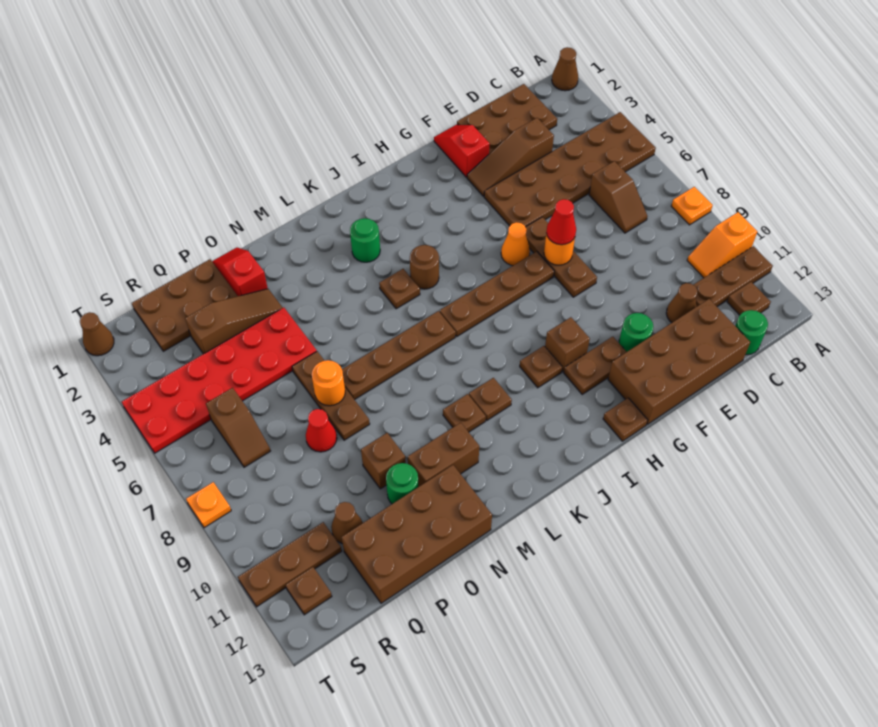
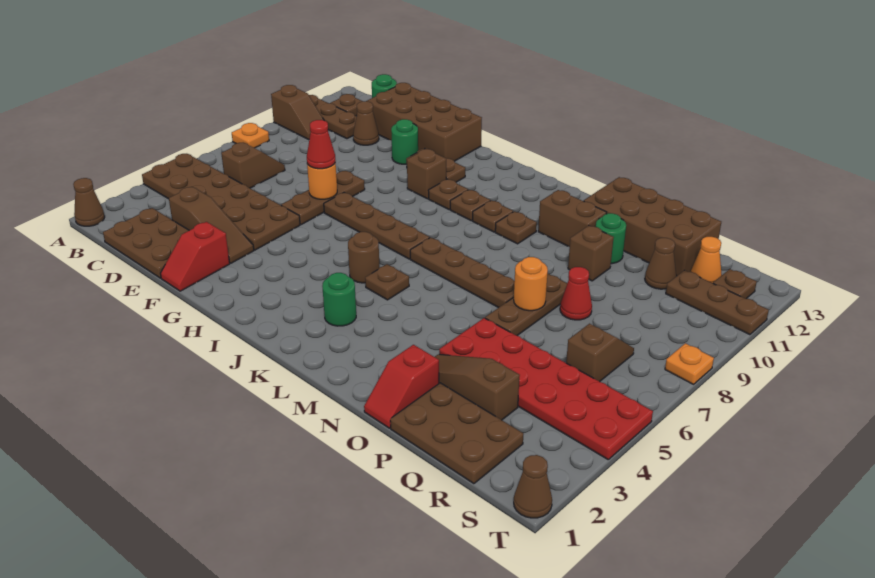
orange slope A10:B10 level 1 top A -> brown slope A10:B10 level 1 top A
orange cone G6 level 1 -> orange cone R12 level 1
brown plate H13 level 1 -> brown plate J10 level 1

